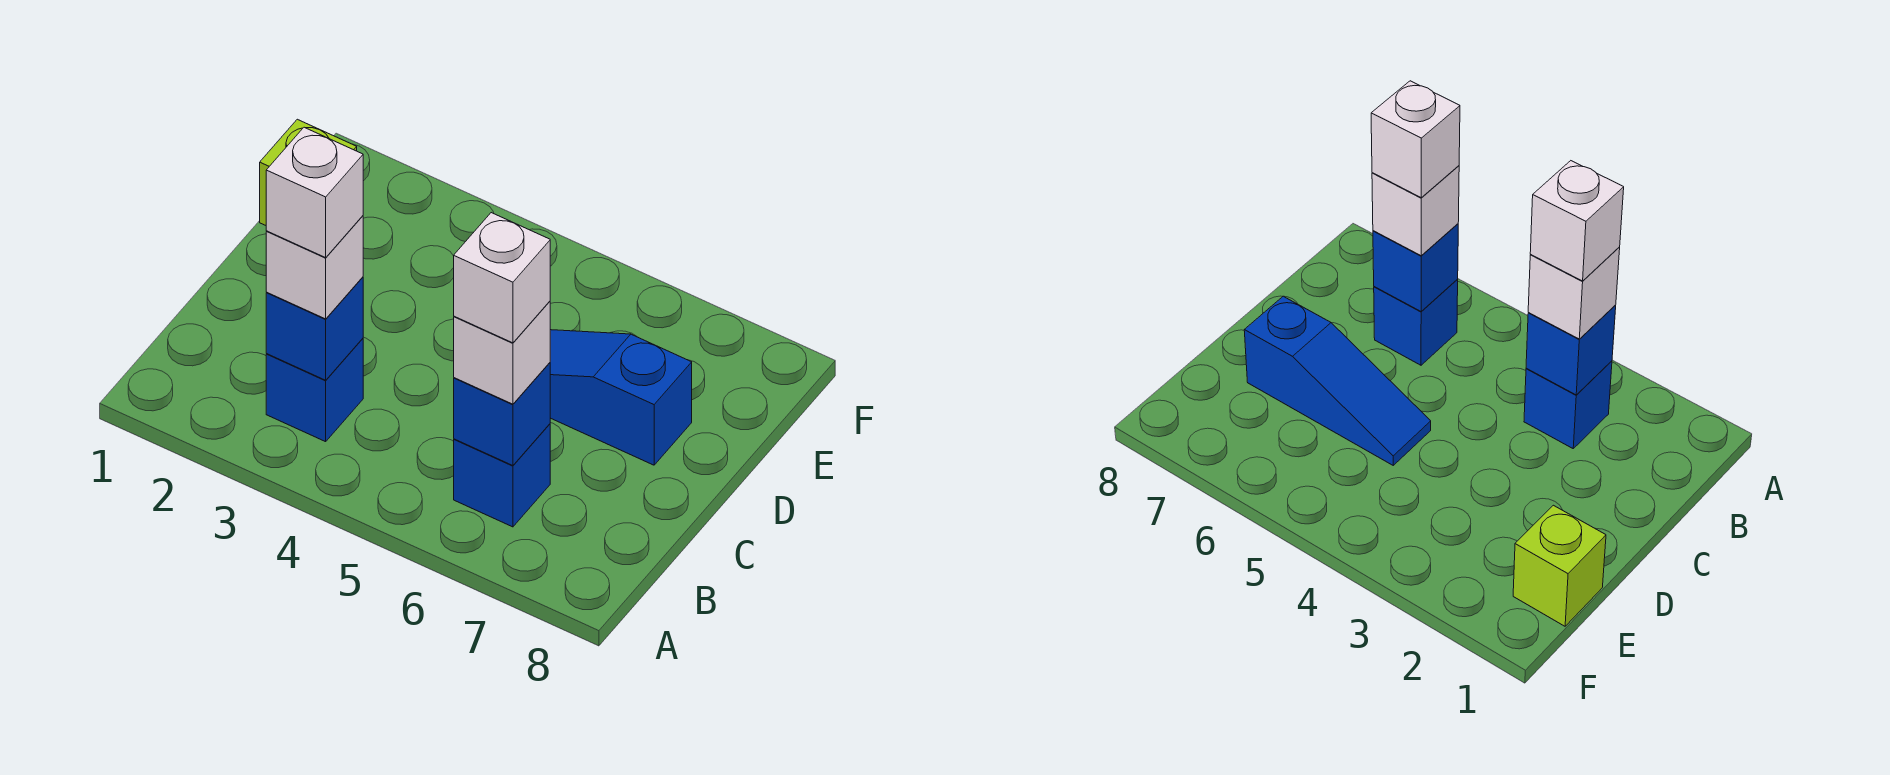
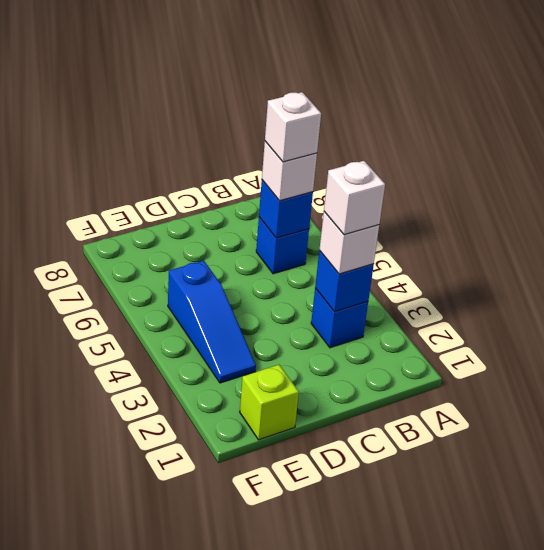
blue slope D5:D7 level 1 top 7 -> blue slope E3:E5 level 1 top 5

